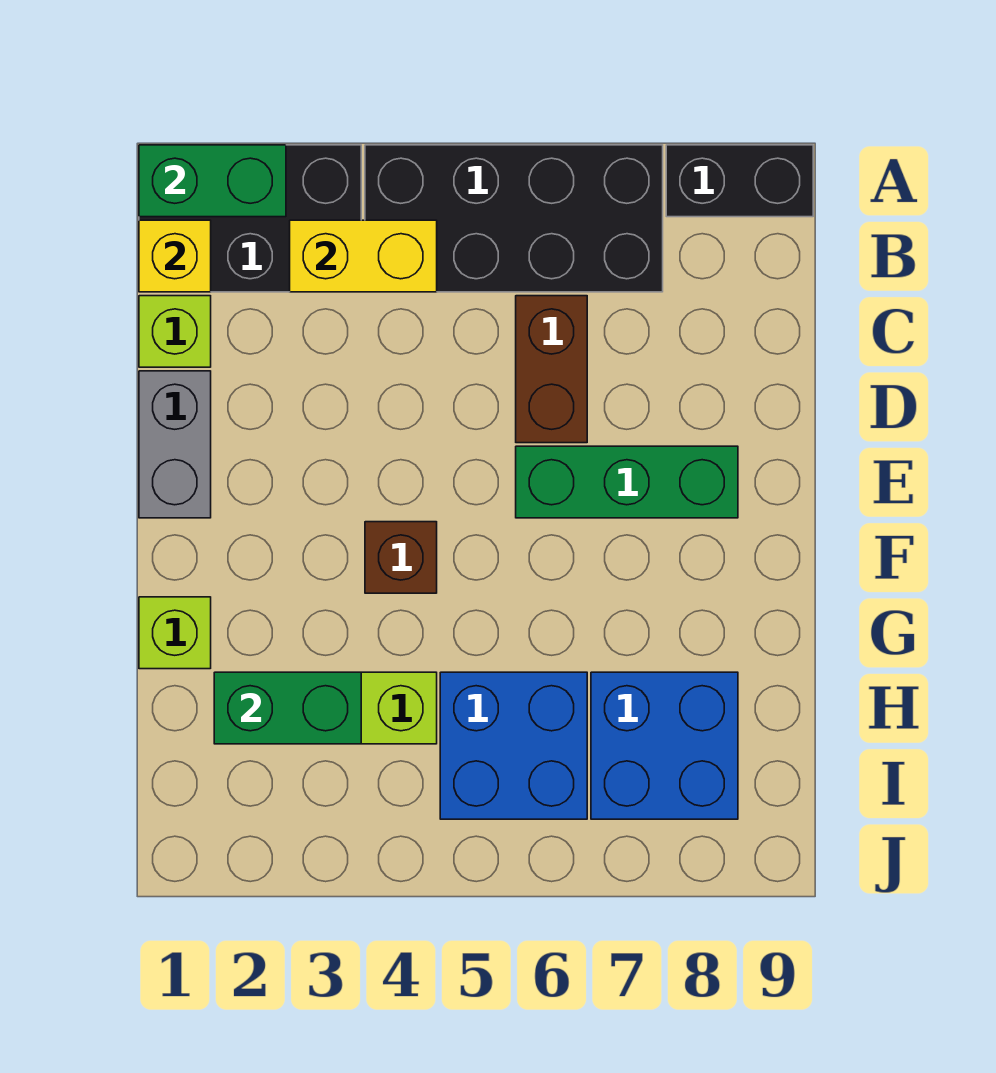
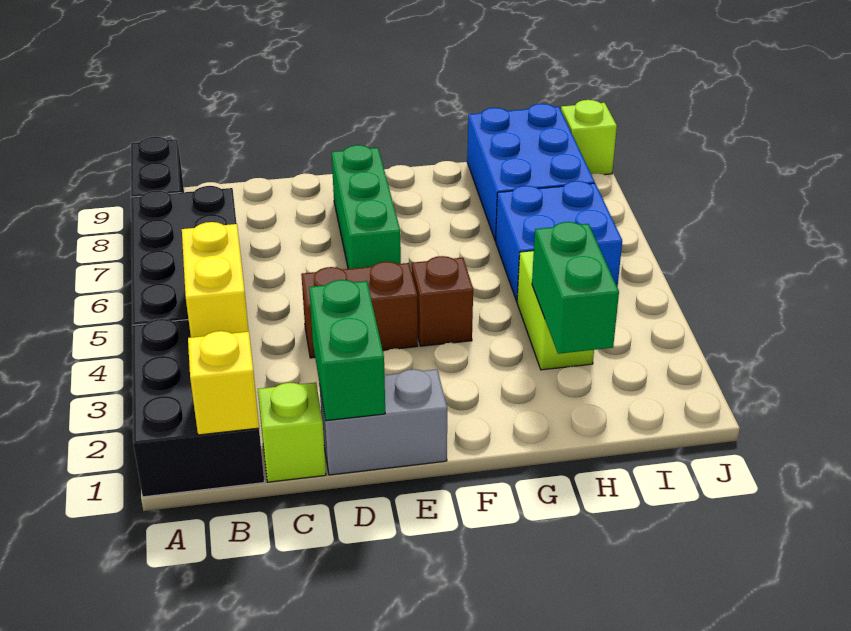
green brick A1:A2 level 2 -> green brick D1:D2 level 2
brown brick C6:D6 level 1 -> brown brick D4:E4 level 1
lime brick G1 level 1 -> lime brick J9 level 1
blue brick H7:I8 level 1 -> blue brick H7:I9 level 1

